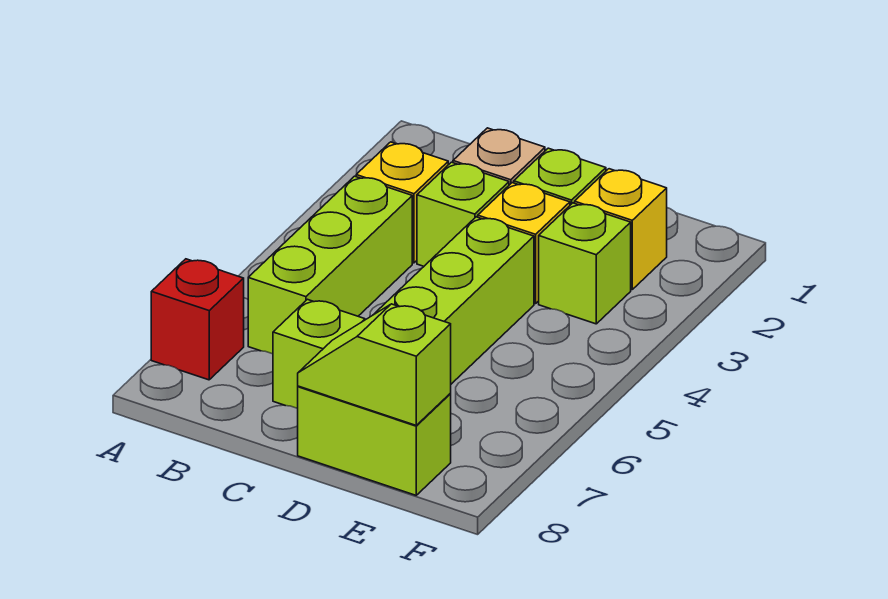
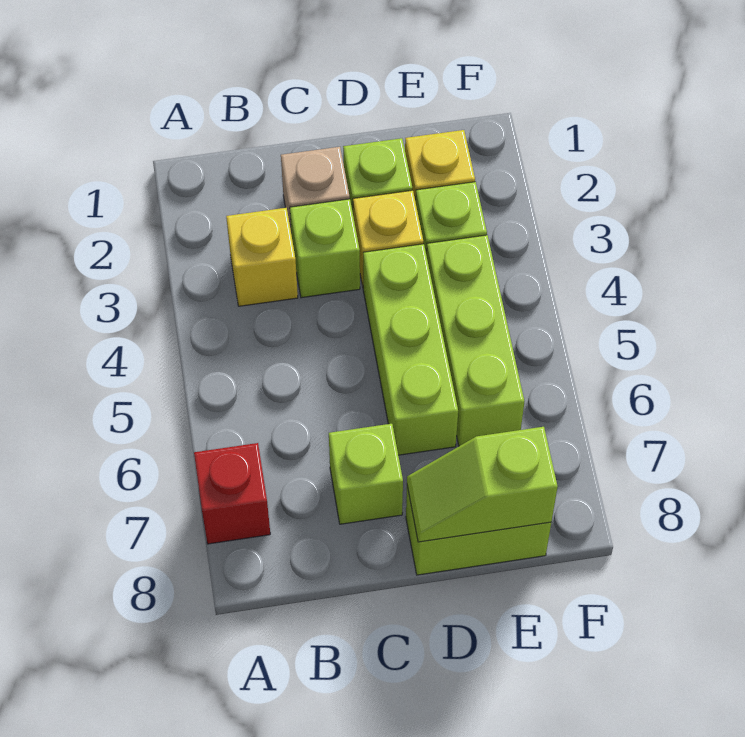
lime brick B4:B6 level 1 -> lime brick E4:E6 level 1

